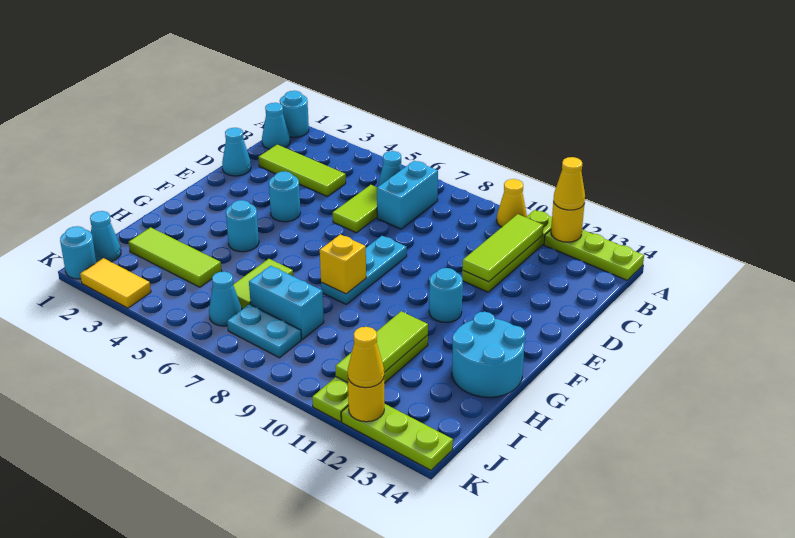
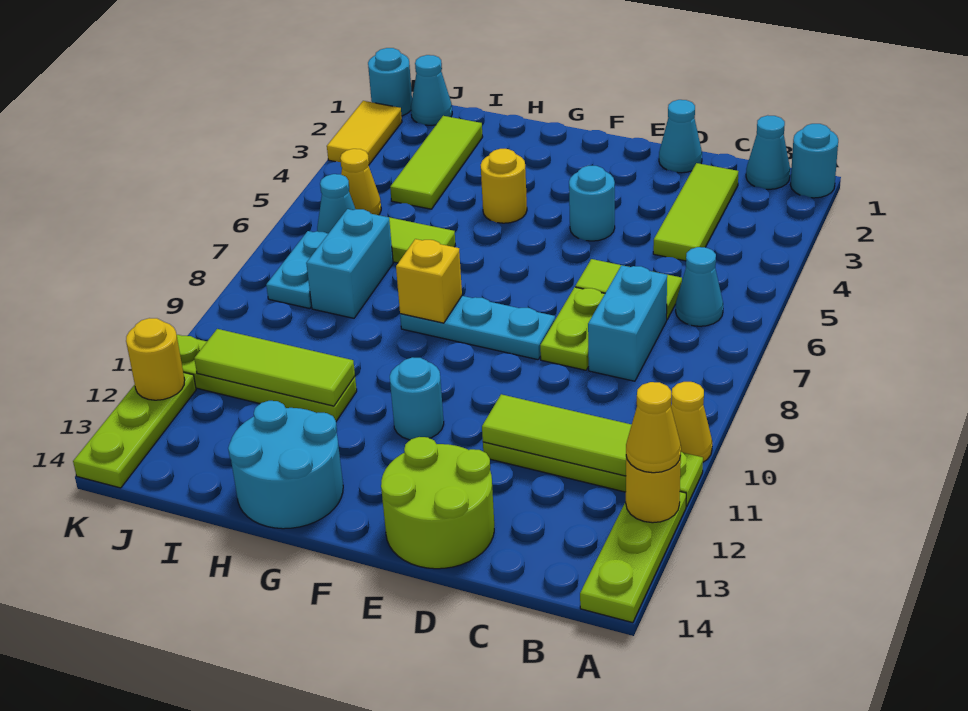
cyan brick B7:C7 level 1 -> cyan brick C7:C8 level 1
none -> lime plate D7:D8 level 1
none -> lime round brick D13:E14 level 1
cyan round brick G4 level 1 -> yellow round brick G4 level 1
yellow cone K12 level 3 -> yellow cone J5 level 1

